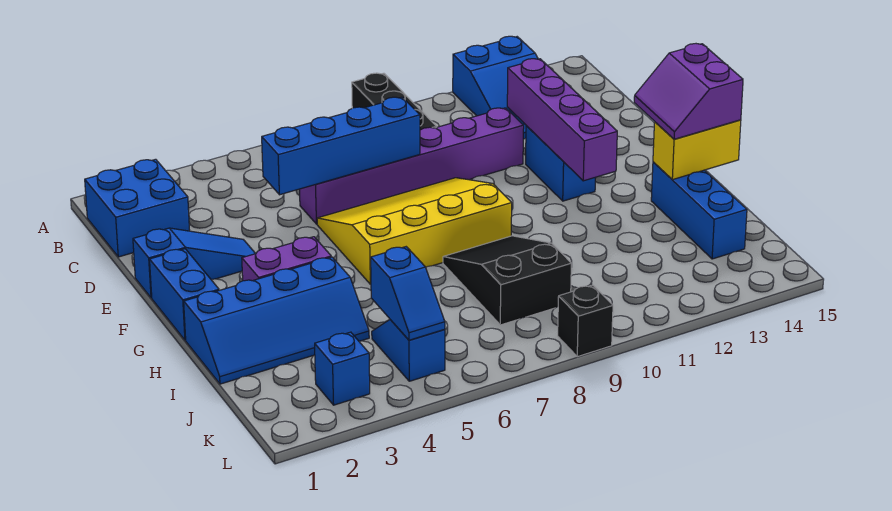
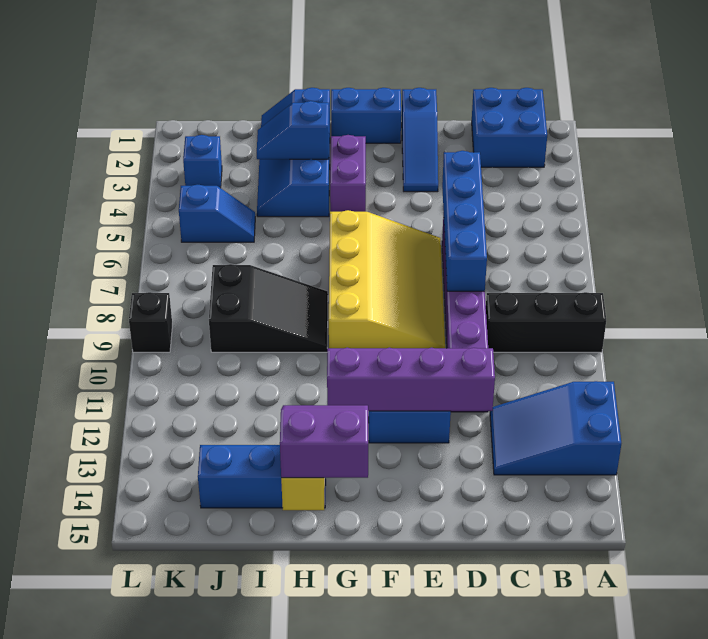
blue slope J5:K5 level 2 top J -> blue slope H3:I3 level 2 top H

